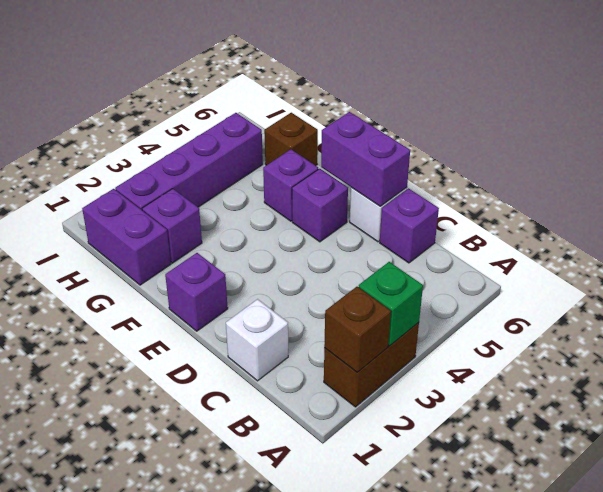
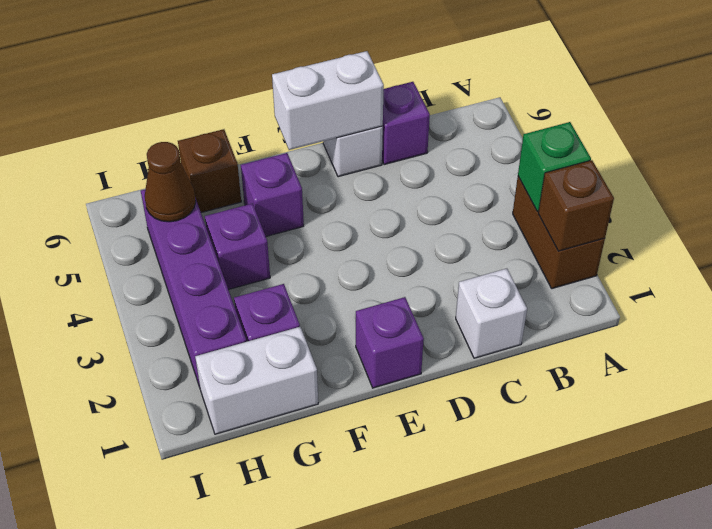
purple brick D6:E6 level 2 -> white brick D6:E6 level 2
purple brick E5 level 1 -> purple brick G4 level 1
purple brick G1:H1 level 1 -> white brick G1:H1 level 1
none -> brown cone H5 level 2

